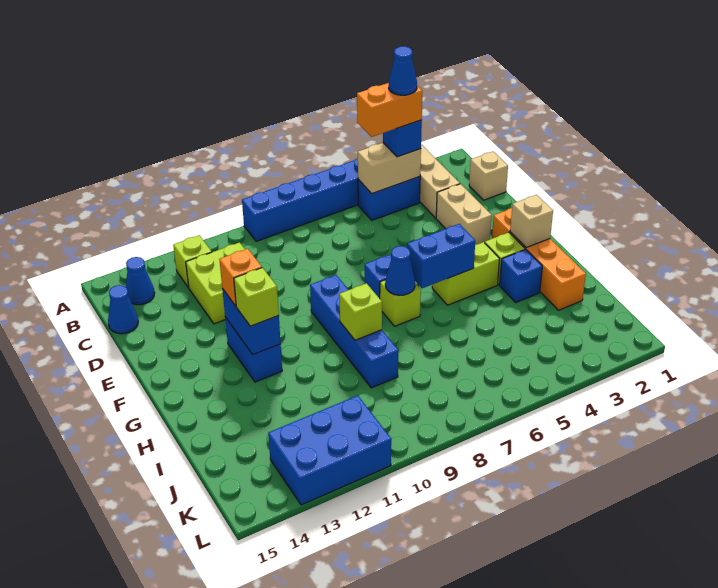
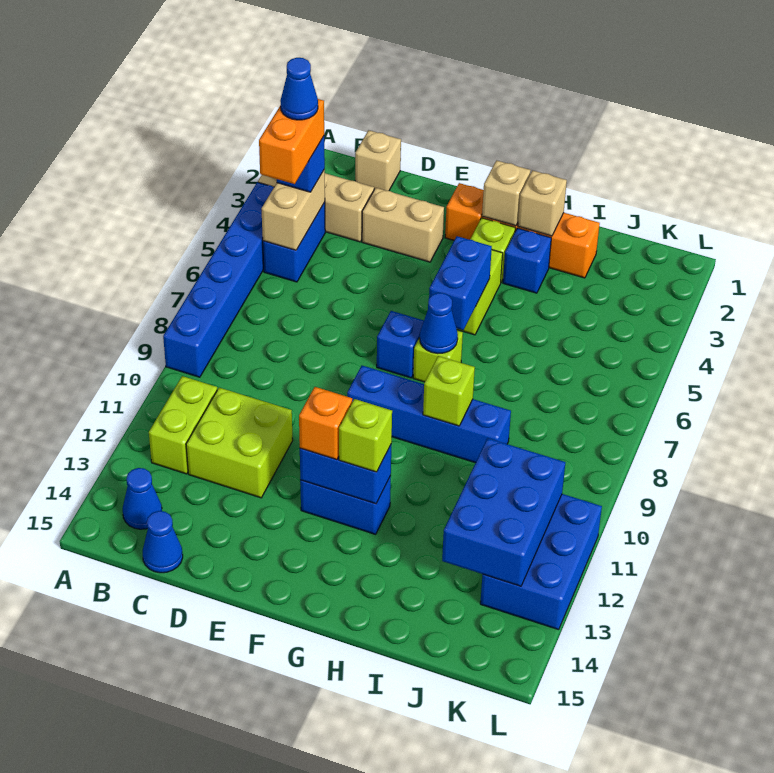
lime brick B12 level 1 -> lime brick B11:B12 level 1
none -> tan brick H2 level 2
none -> blue brick J11:K13 level 2

